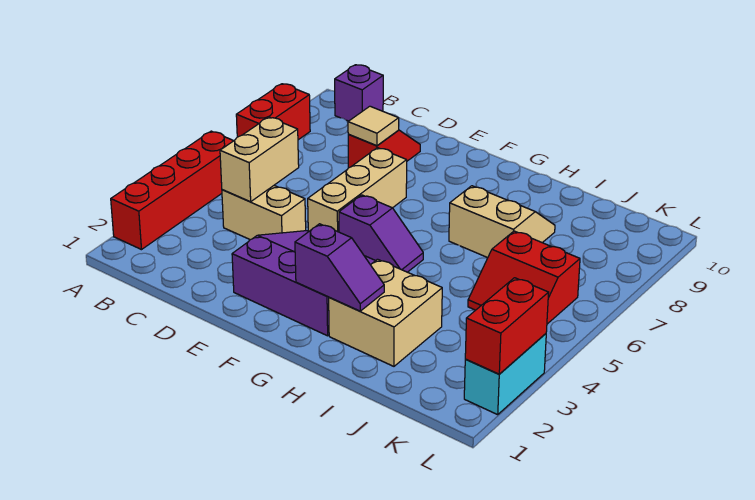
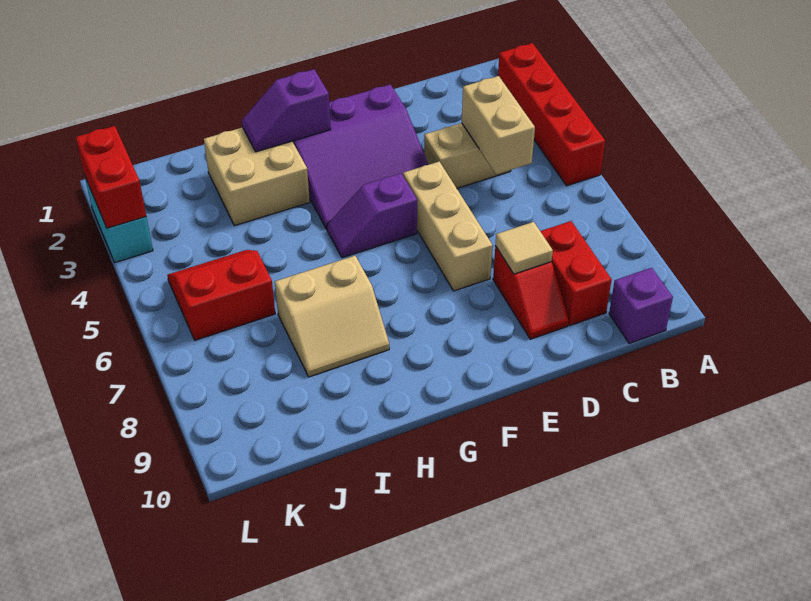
red brick A7:A8 level 1 -> red brick C8:C9 level 1

